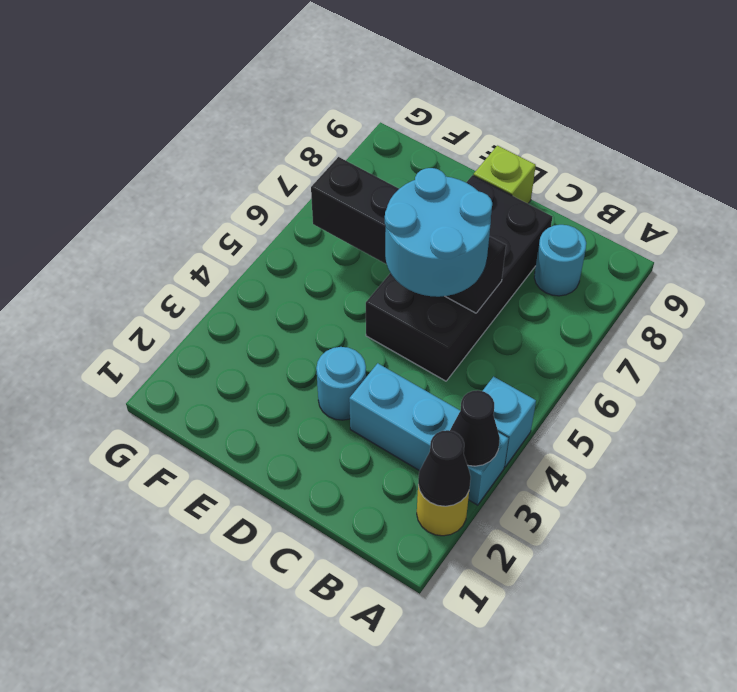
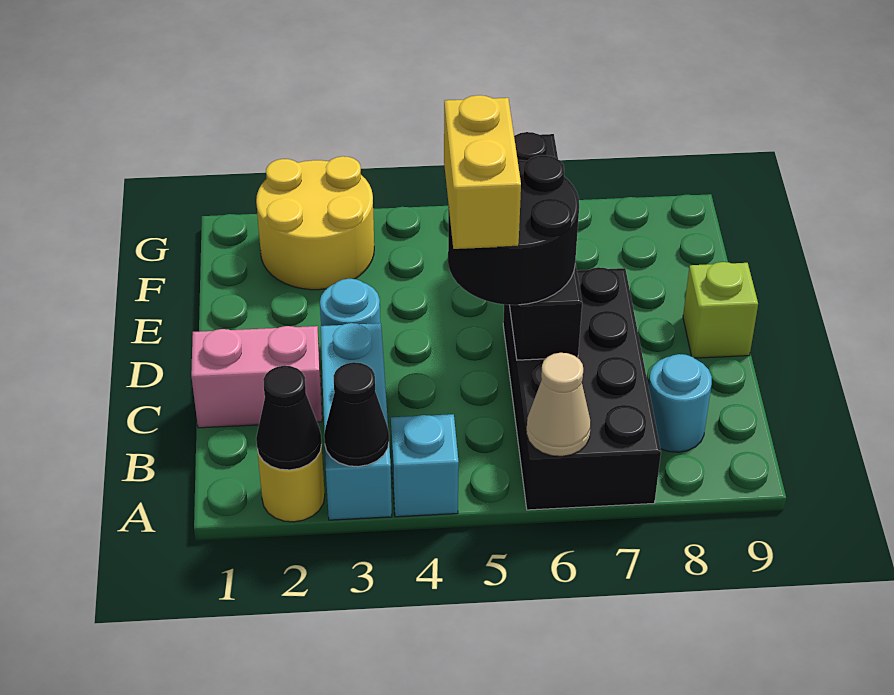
none -> tan cone A6 level 2
none -> pink brick C1:C2 level 1
black brick C5:D8 level 1 -> black brick A6:D7 level 1
cyan round brick C5:D6 level 3 -> black round brick C5:D6 level 3
none -> yellow brick C5:D5 level 4
none -> yellow round brick F2:G3 level 1

